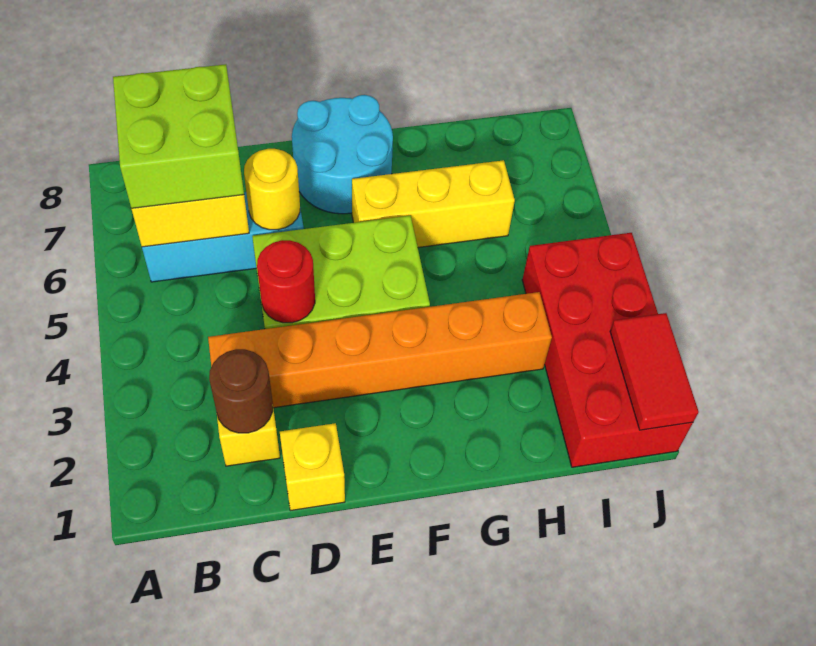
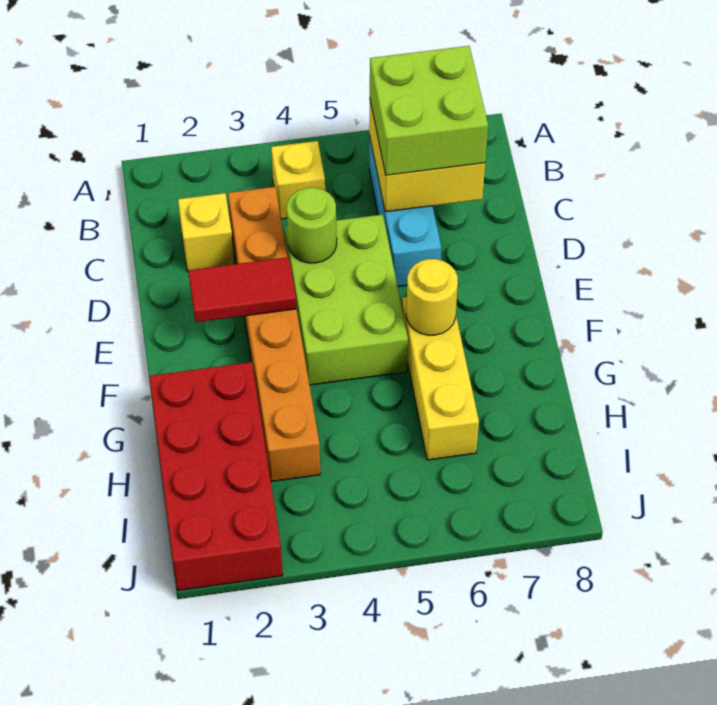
brown round brick C2 level 2 -> none
yellow brick D1 level 1 -> yellow brick B4 level 1
red round brick D4 level 2 -> lime round brick D4 level 2
yellow round brick D6 level 2 -> yellow round brick F6 level 2
cyan round brick E7:F8 level 1 -> none
red brick I1:J4 level 1 -> red brick G1:J2 level 1
red tile J1:J2 level 2 -> red tile E2:E3 level 2

